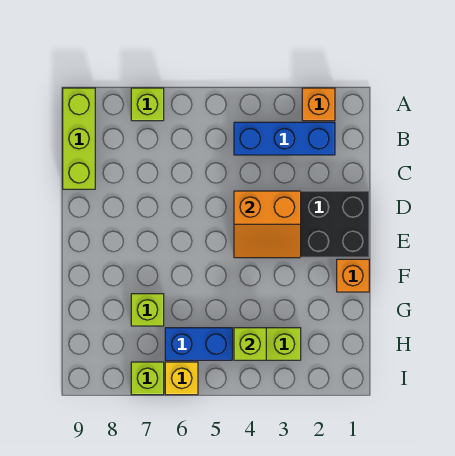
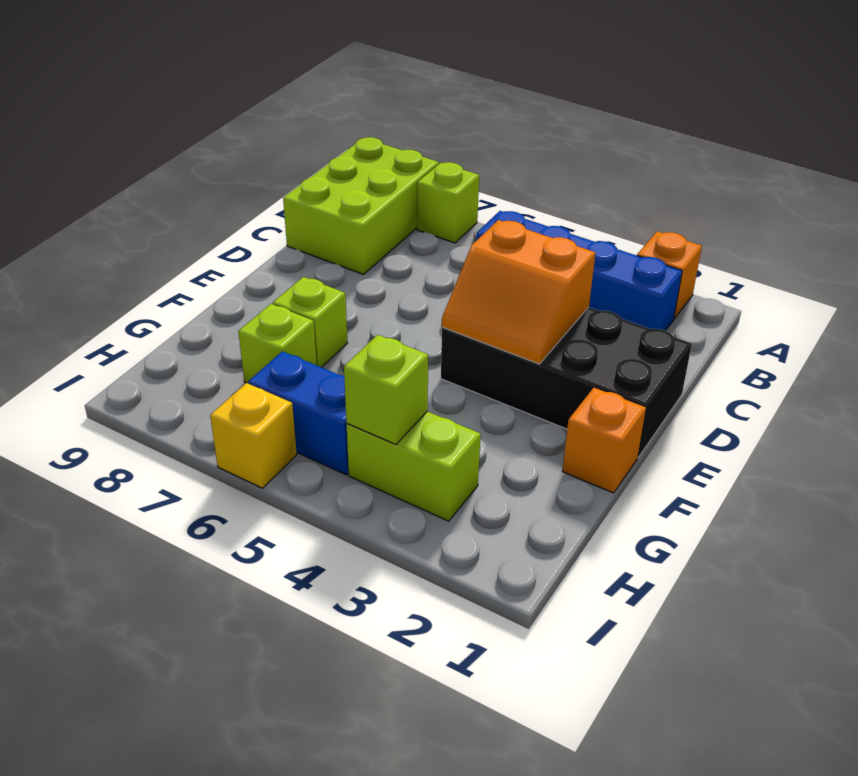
lime brick A9:C9 level 1 -> lime brick A8:C9 level 1
blue brick B2:B4 level 1 -> blue brick B2:B5 level 1
lime brick I7 level 1 -> lime brick F7 level 1

